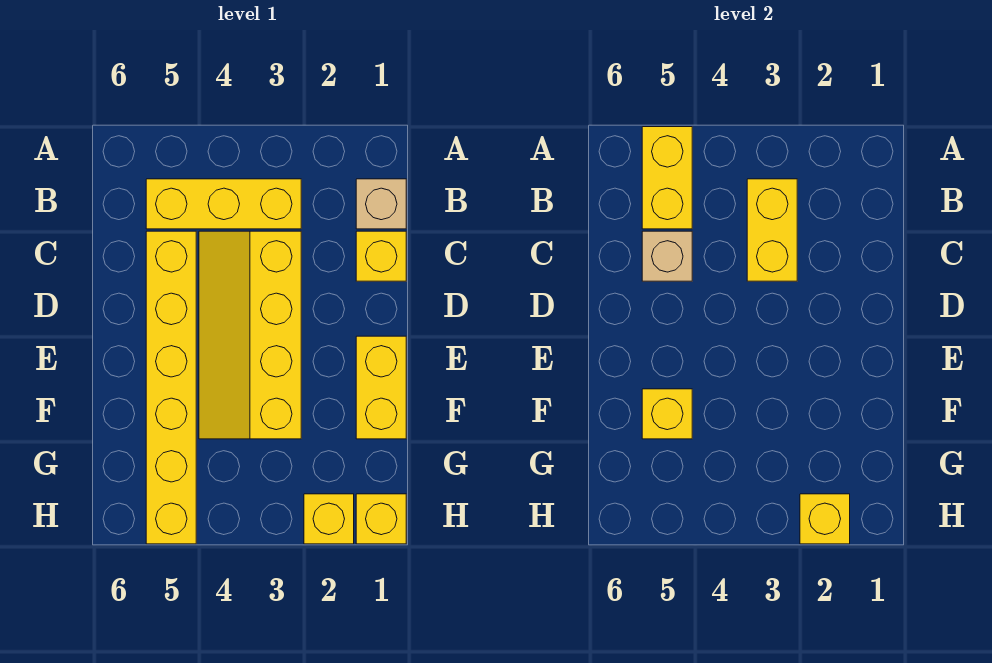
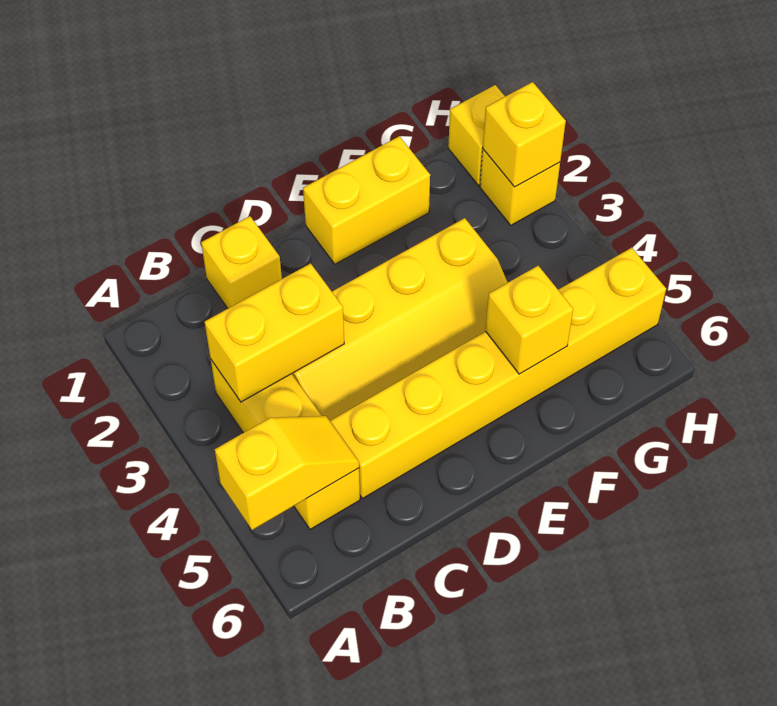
yellow brick A5:B5 level 2 -> yellow slope A5:B5 level 2 top A
tan brick B1 level 1 -> none
tan brick C5 level 2 -> none

